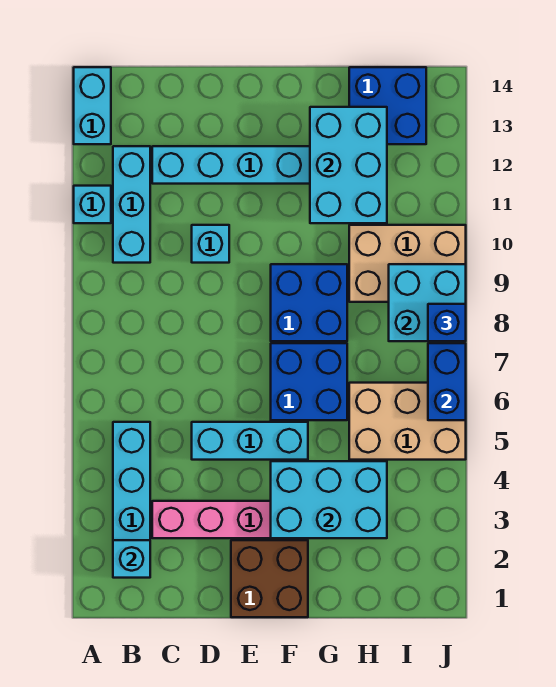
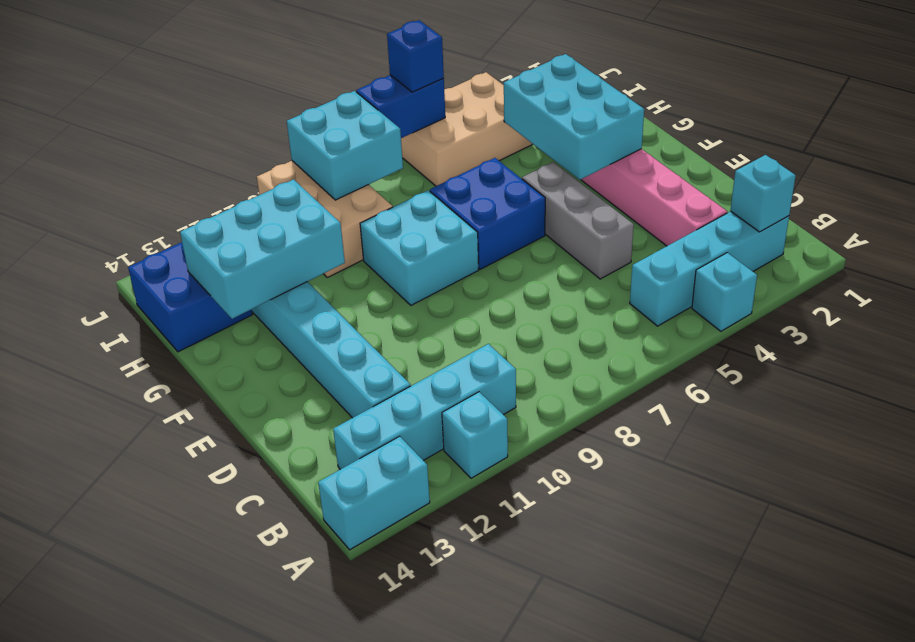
cyan brick B10:B12 level 1 -> cyan brick B10:B13 level 1
cyan brick D5:F5 level 1 -> grey brick D5:F5 level 1
cyan brick D10 level 1 -> cyan brick A4 level 1
brown brick E1:F2 level 1 -> none
blue brick F8:G9 level 1 -> cyan brick F8:G9 level 1
tan brick H5:J6 level 1 -> tan brick I4:J6 level 1
blue brick J8 level 3 -> blue brick J6 level 3

